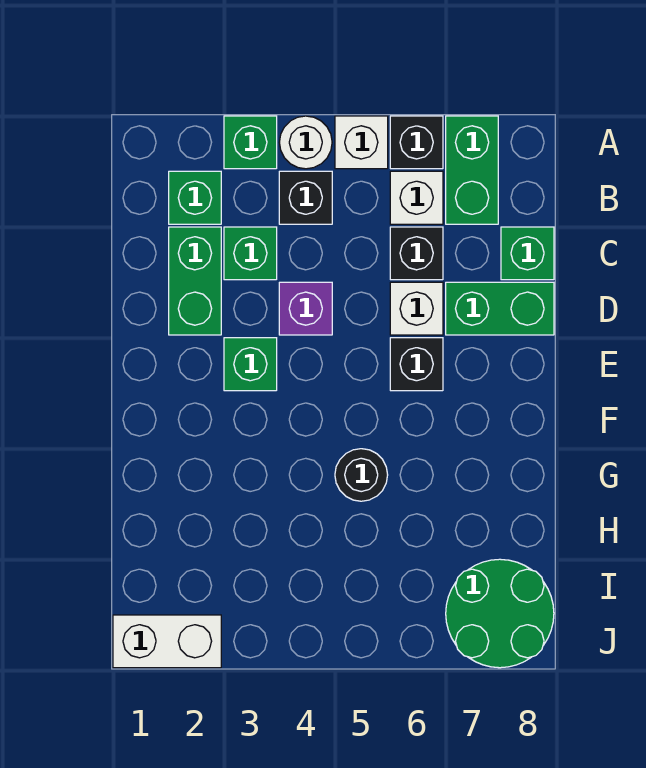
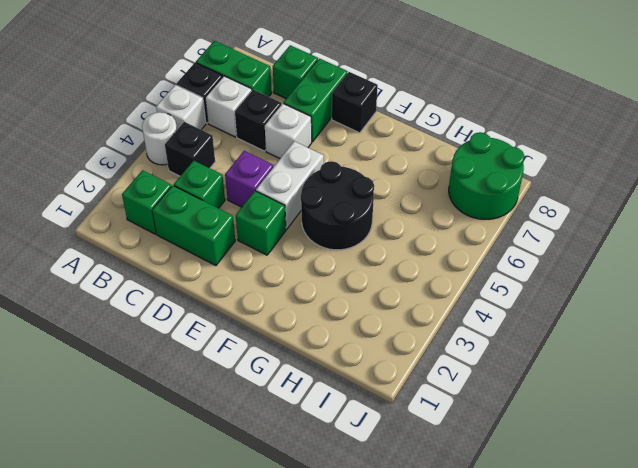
green brick A3 level 1 -> none
black brick E6 level 1 -> black brick E8 level 1
black round brick G5 level 1 -> black round brick F4:G5 level 1
white brick J1:J2 level 1 -> white brick E4:E5 level 1

